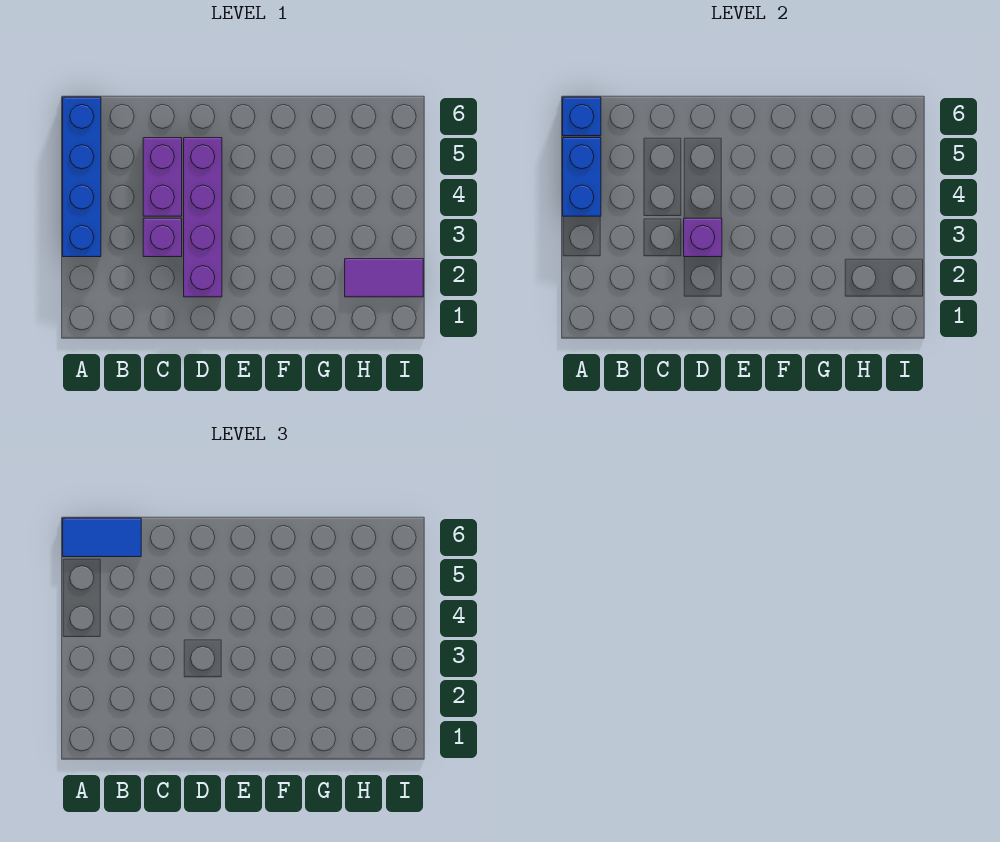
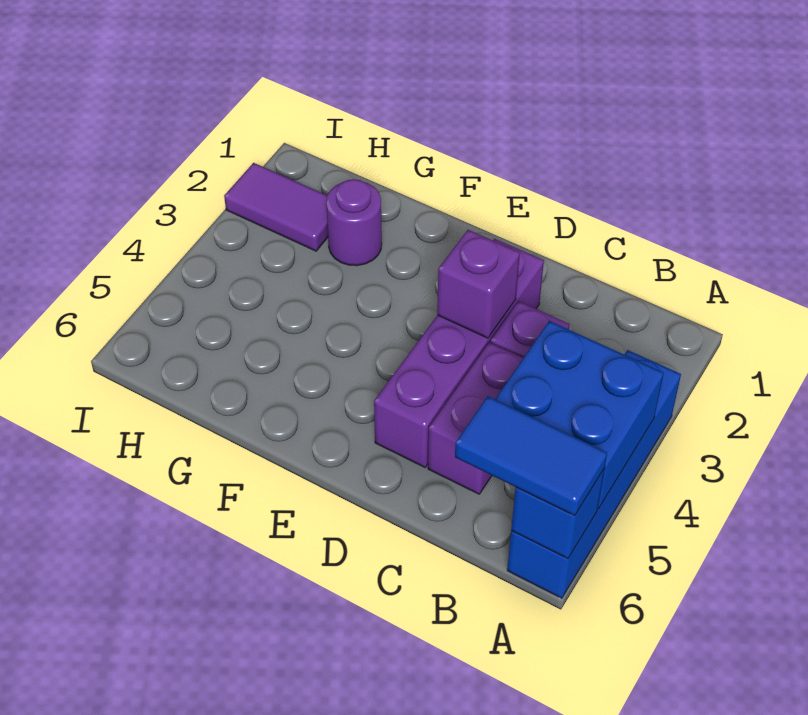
blue brick A4:A5 level 2 -> blue brick A4:B5 level 2
none -> purple round brick G2 level 1

